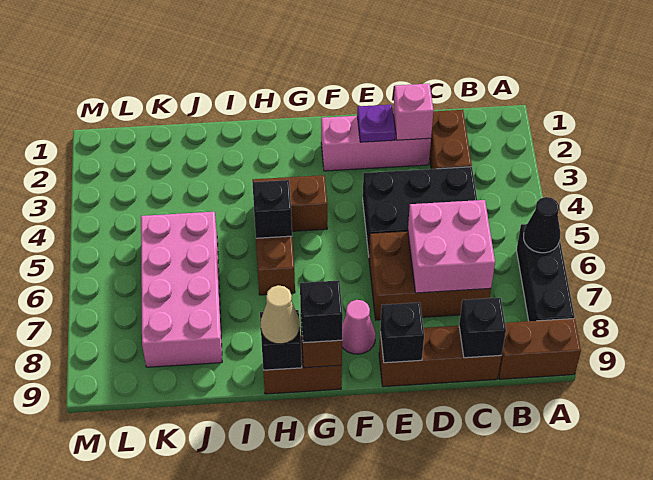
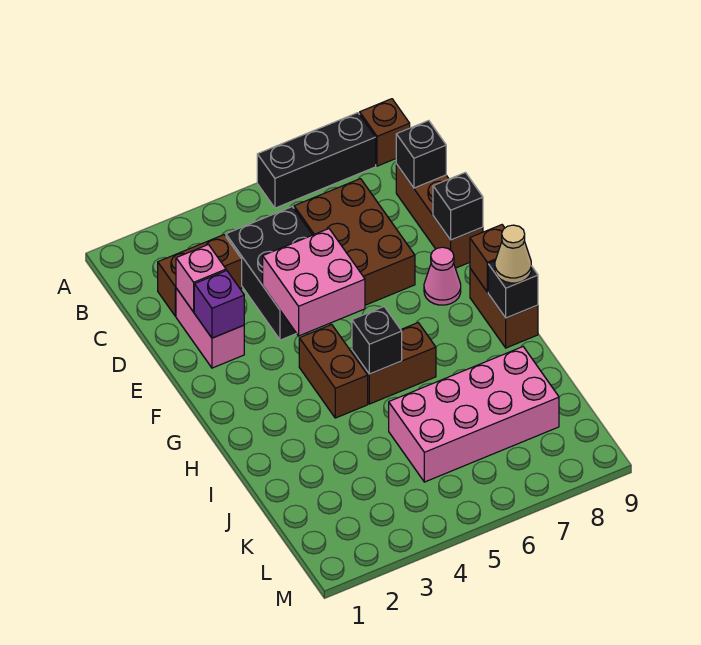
black cone A6 level 2 -> none
brown brick A9:B9 level 1 -> brown brick A9 level 1
pink brick C6:D7 level 2 -> pink brick E4:F5 level 2
pink brick D2:F2 level 1 -> pink brick D2:E2 level 1
purple plate E2 level 2 -> purple brick E2 level 2
black brick G9 level 3 -> none

